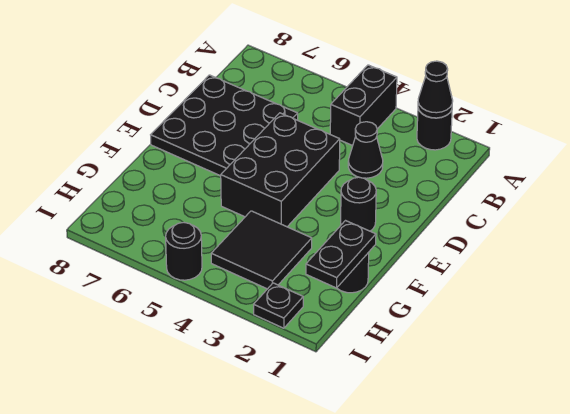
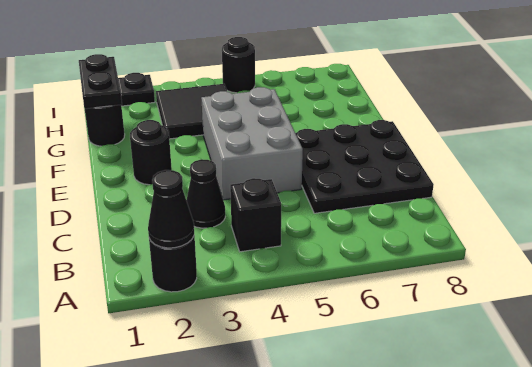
black brick A4:B4 level 1 -> black brick B4 level 1
black brick D4:F5 level 1 -> grey brick D4:F5 level 1

